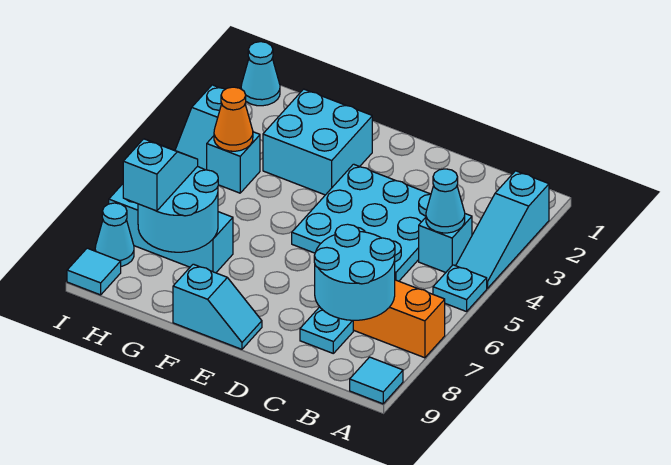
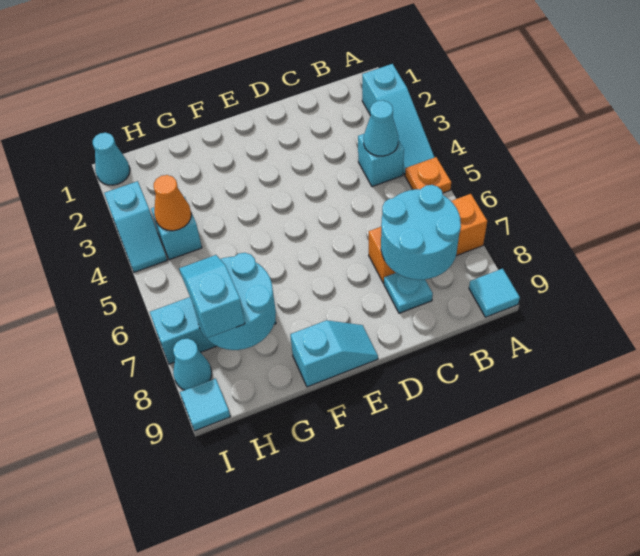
cyan plate A5 level 1 -> orange plate A5 level 1
cyan plate C3:E5 level 1 -> none
cyan brick F2:G3 level 1 -> none

